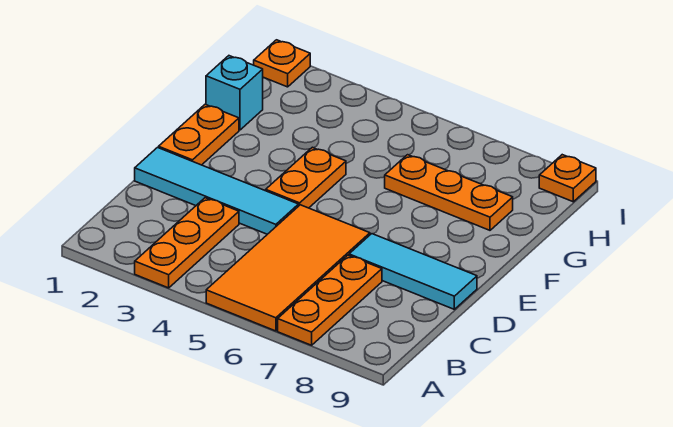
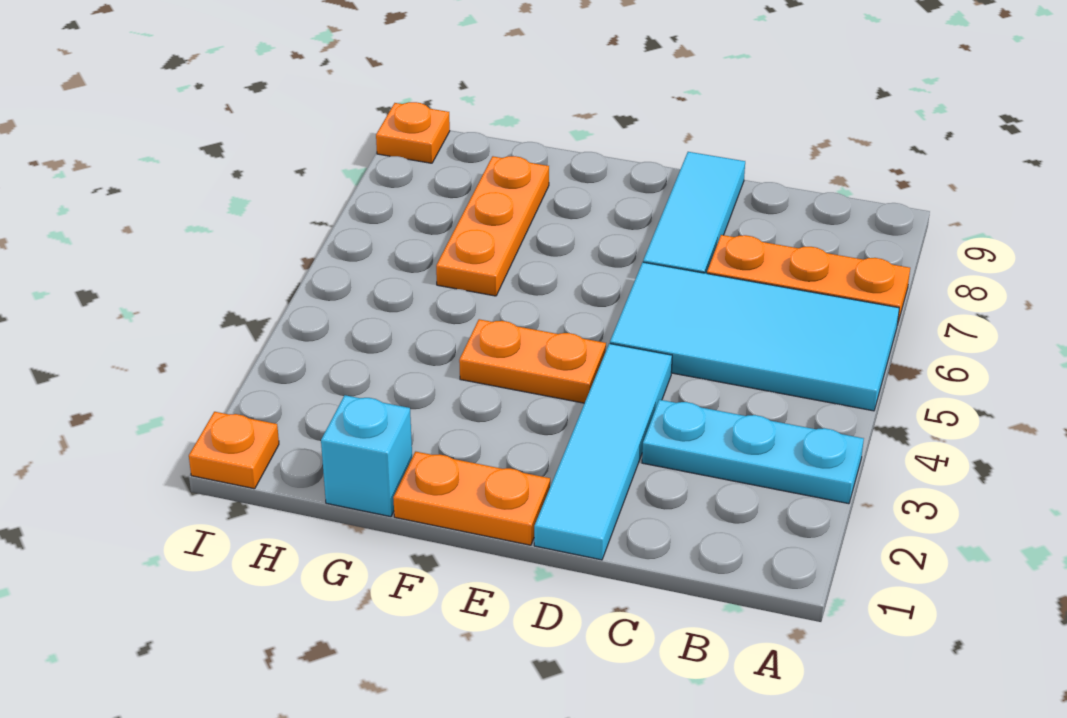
orange plate A3:C3 level 1 -> cyan plate A3:C3 level 1
orange tile A5:D6 level 1 -> cyan tile A5:D6 level 1

